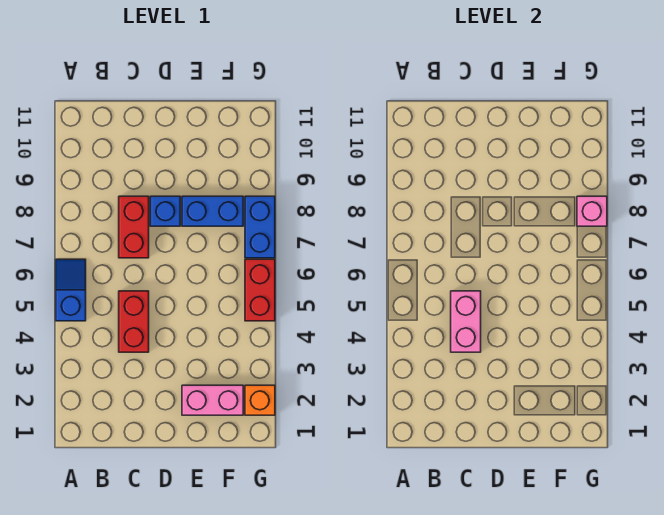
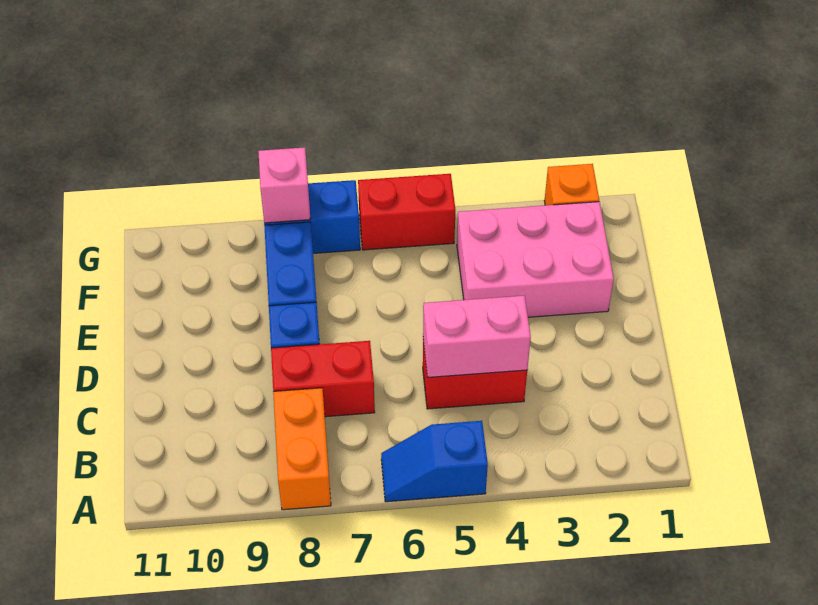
none -> orange brick A8:B8 level 1
pink brick E2:F2 level 1 -> pink brick E2:F4 level 1

